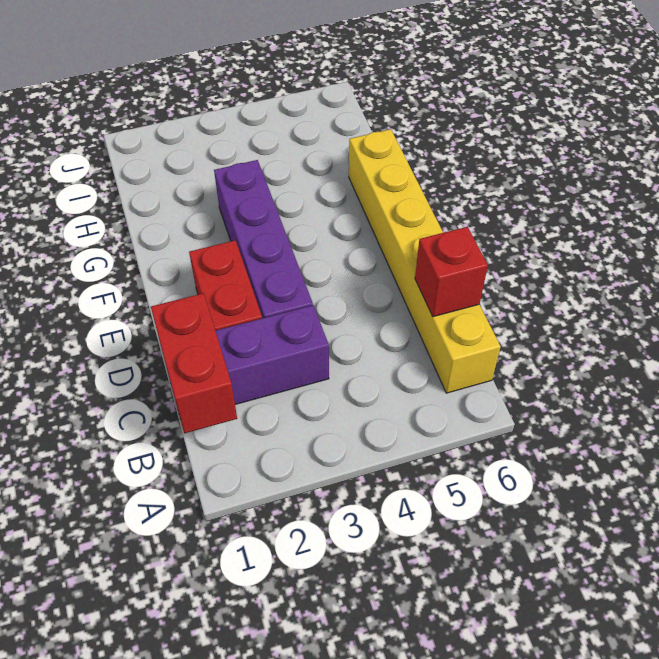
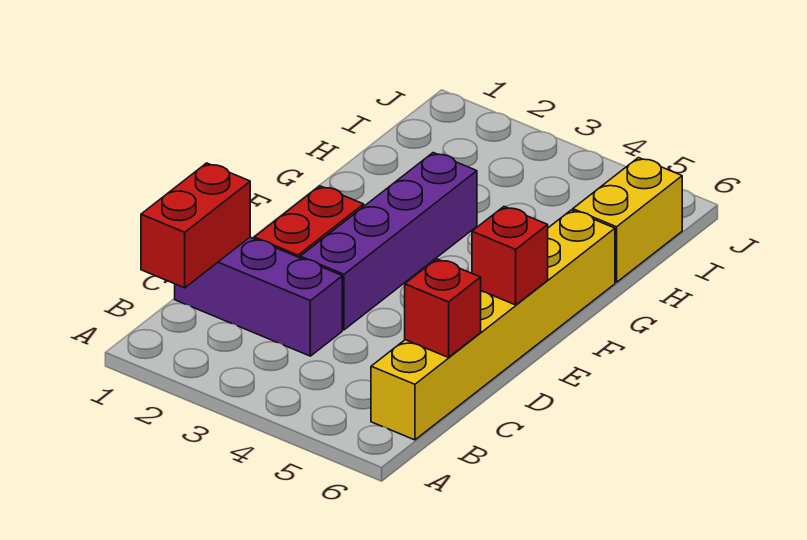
none -> red brick E6 level 2
none -> yellow brick H6:I6 level 1

